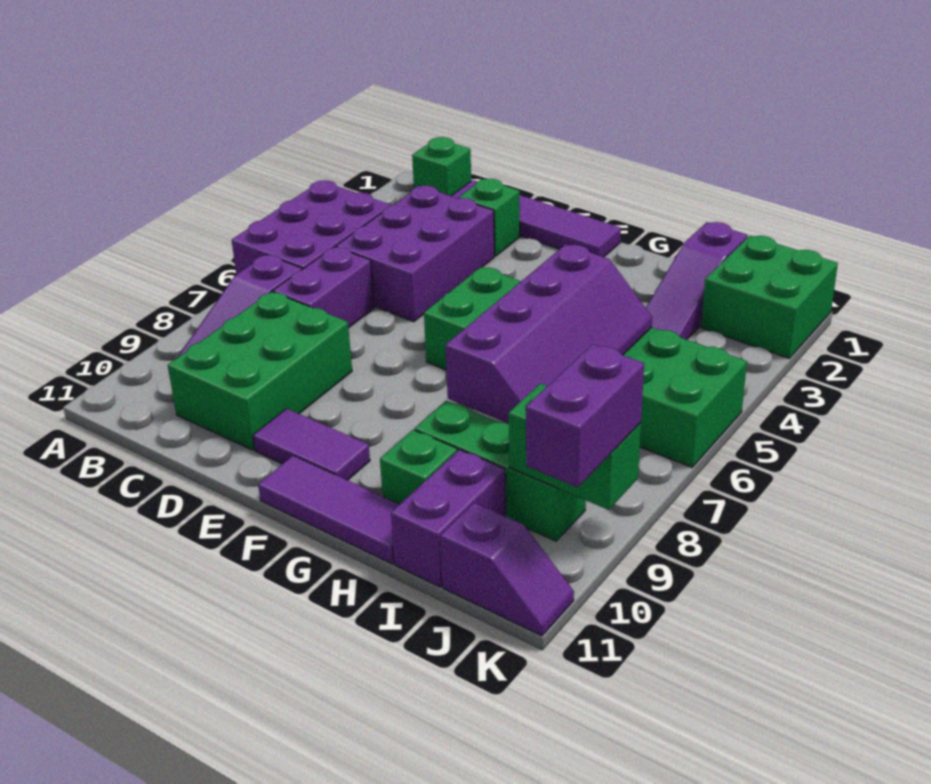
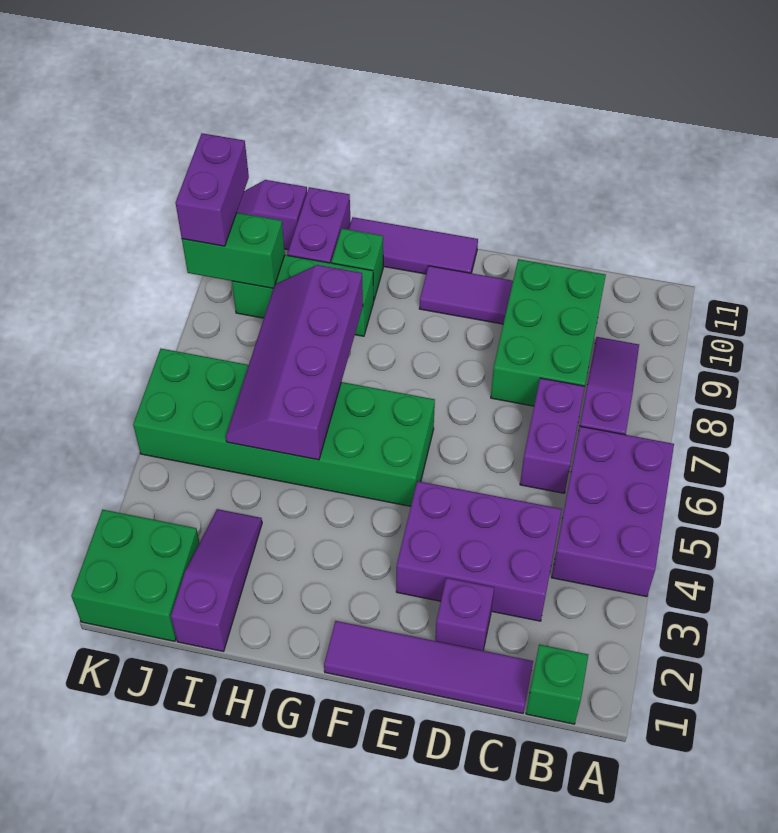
purple brick C3:D5 level 1 -> purple brick C3:E4 level 1
green brick D2 level 1 -> purple brick D2 level 1

